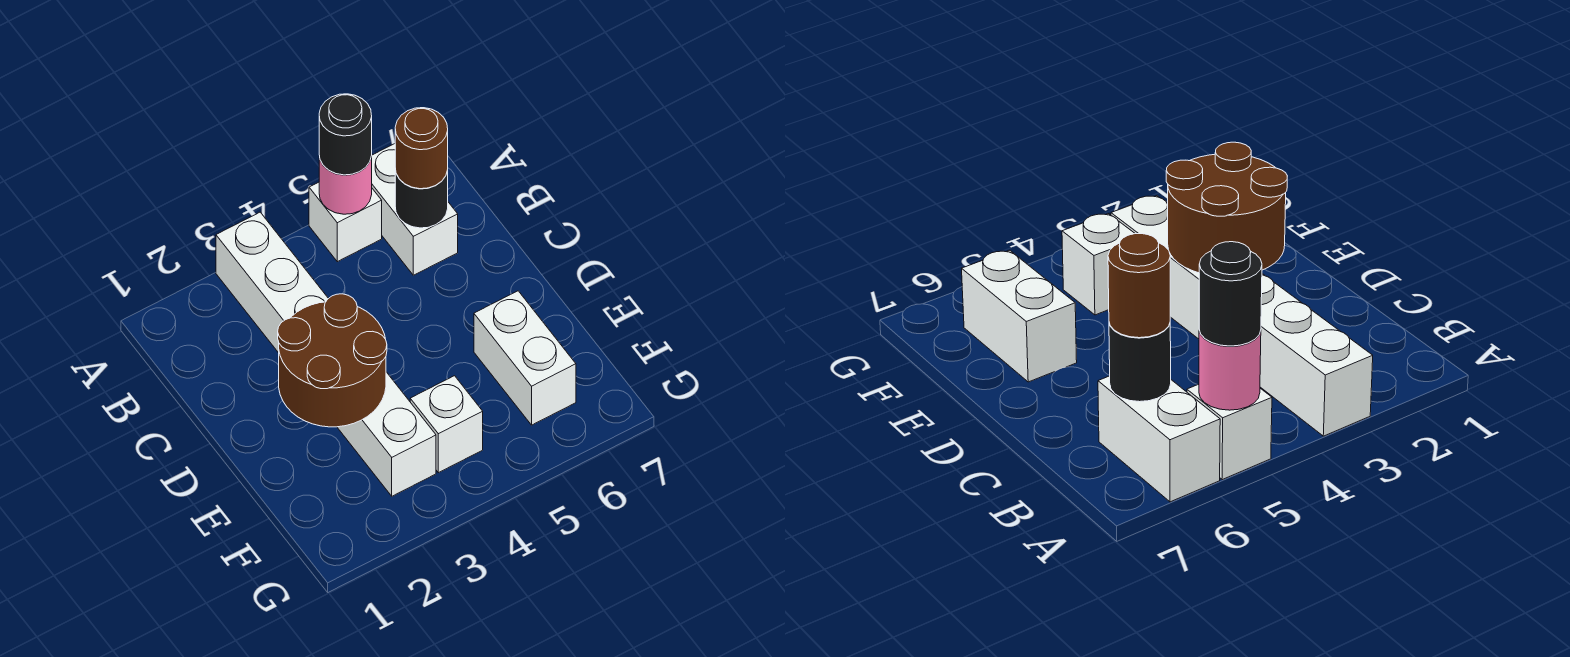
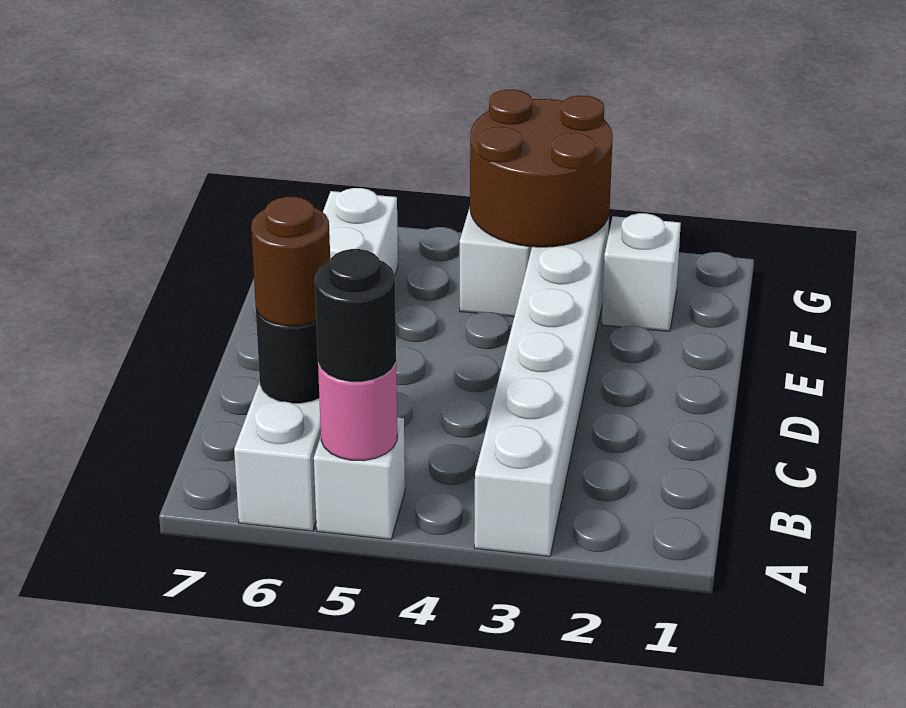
brown round brick D2:E3 level 2 -> brown round brick F3:G4 level 2
none -> white brick F2 level 1

